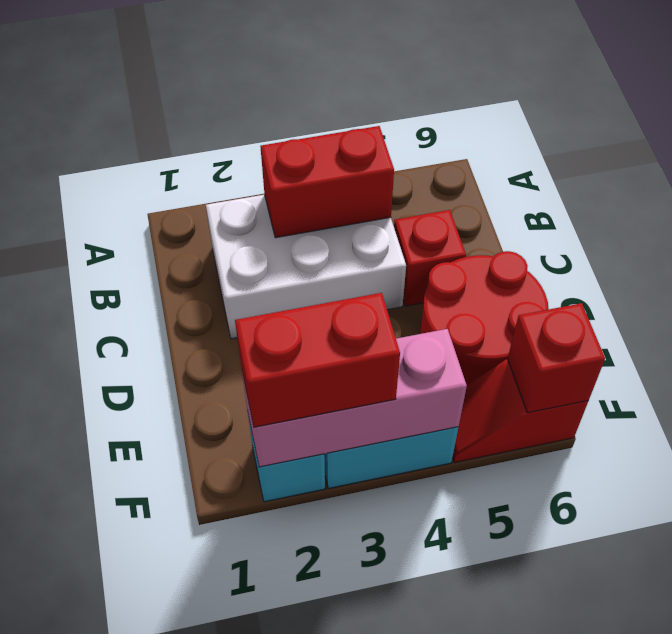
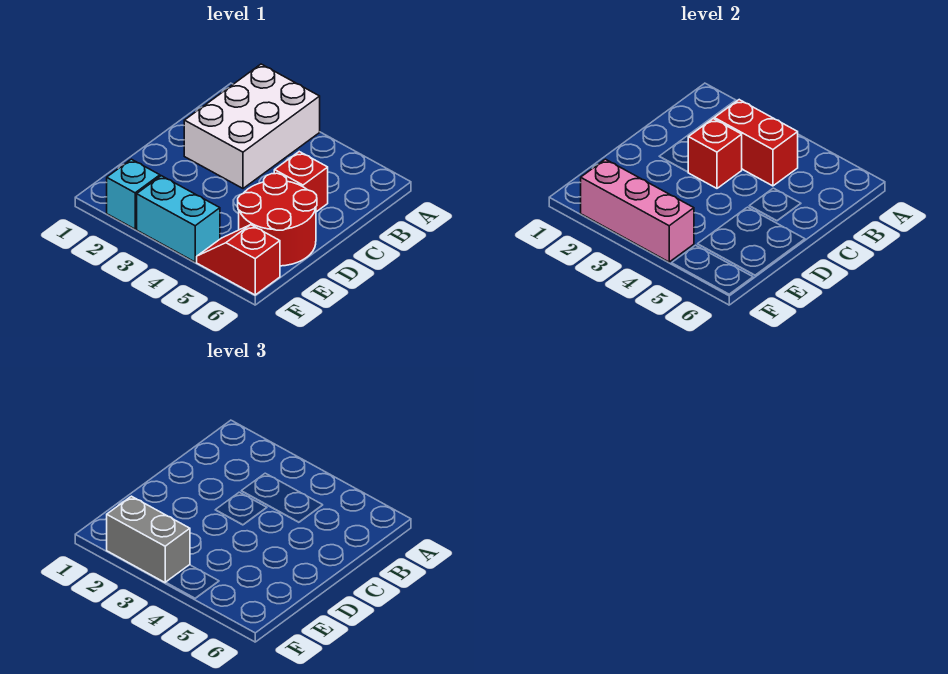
white brick B2:C4 level 1 -> white brick A2:C3 level 1
red brick F2:F3 level 3 -> grey brick F2:F3 level 3
red brick F6 level 2 -> red brick C3 level 2

